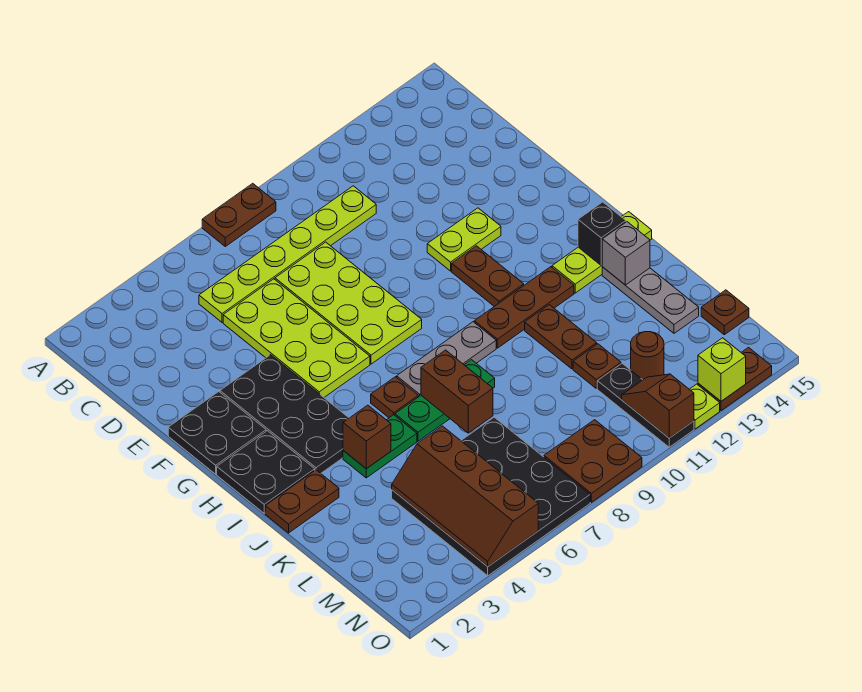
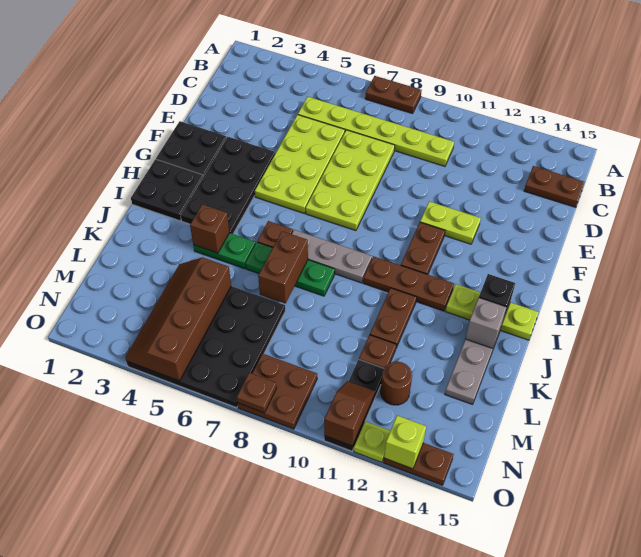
brown plate J1:J2 level 1 -> brown plate C14:C15 level 1
brown plate M15 level 1 -> brown plate O8 level 2

